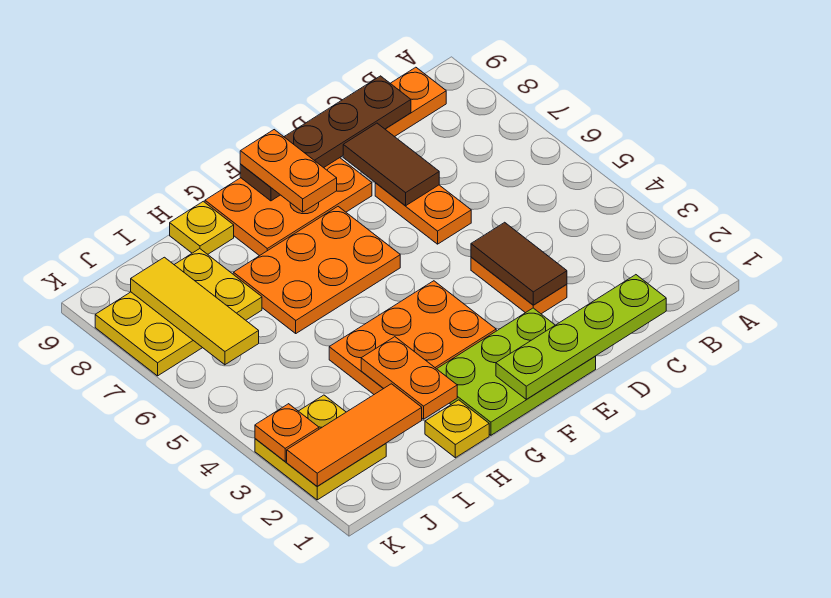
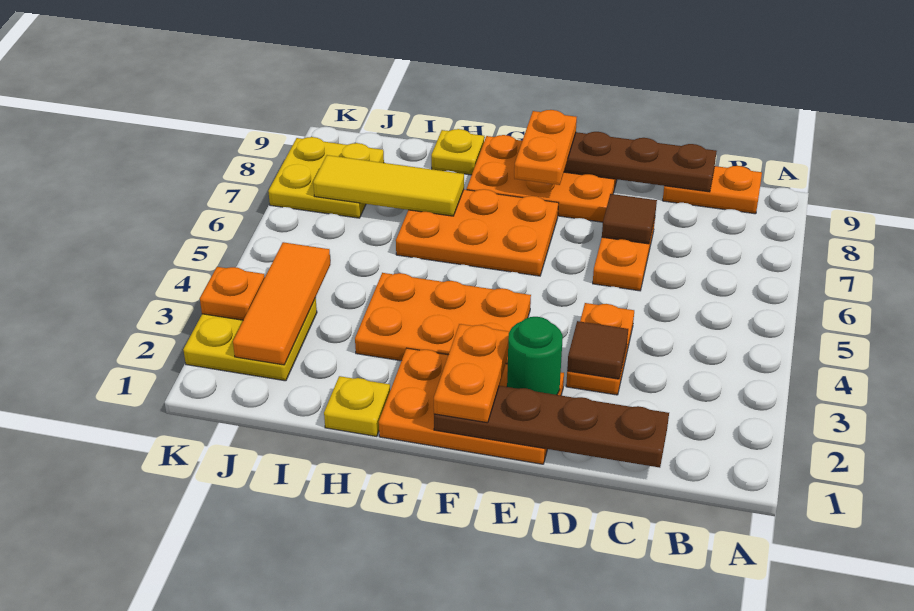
lime plate C1:F1 level 2 -> brown plate C1:F1 level 2
brown tile D3:D4 level 2 -> brown tile D3 level 2
brown tile D7:D8 level 2 -> brown tile D7 level 2
lime plate E1:G2 level 1 -> orange plate E1:G2 level 1
none -> green round brick E2 level 2
orange plate H2:H3 level 2 -> orange plate F1:F2 level 3
orange tile I2:K2 level 2 -> orange tile J2:J4 level 2
yellow plate I7:K8 level 1 -> yellow plate J7:K8 level 1
yellow tile J6:J8 level 2 -> yellow tile H7:J7 level 2

